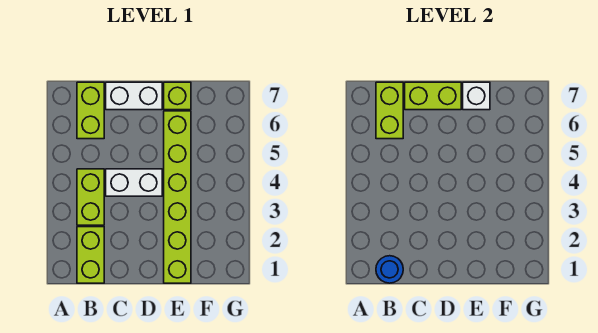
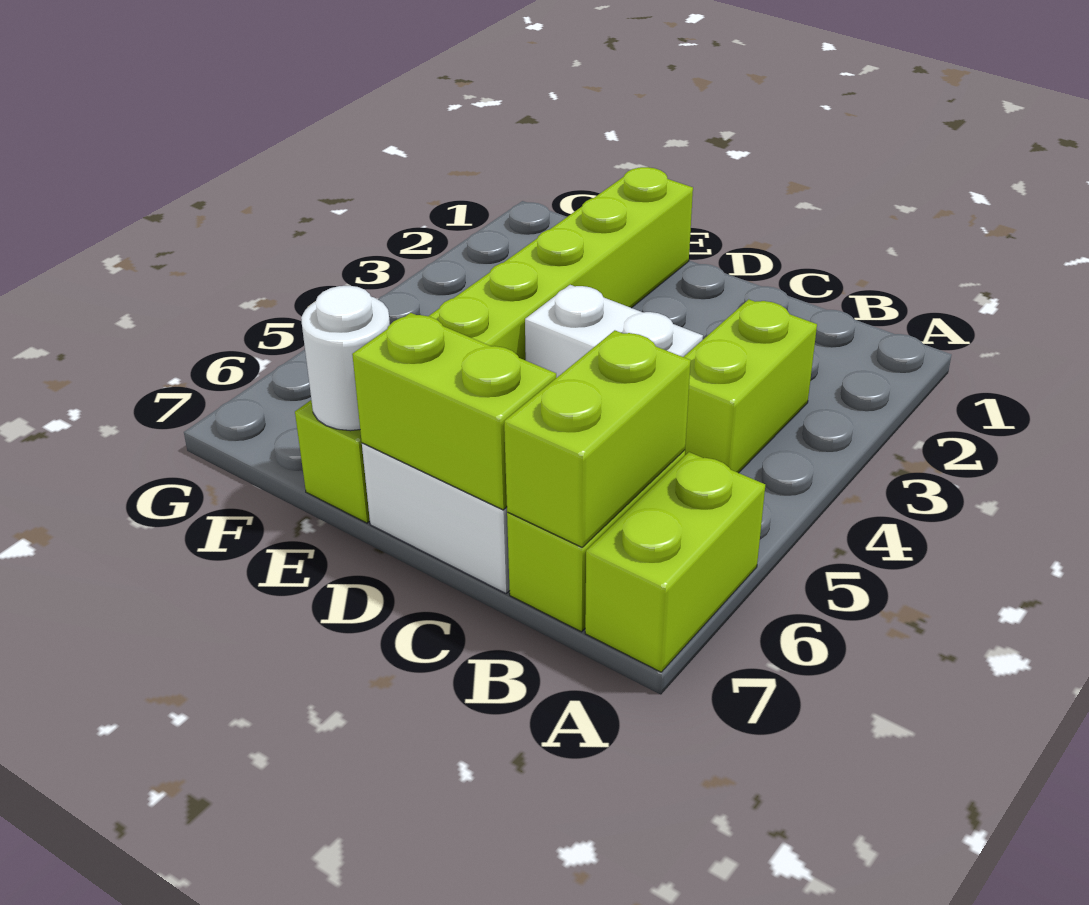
lime brick B1:B2 level 1 -> lime brick A6:A7 level 1
blue round brick B1 level 2 -> none
white brick E7 level 2 -> white round brick E7 level 2

